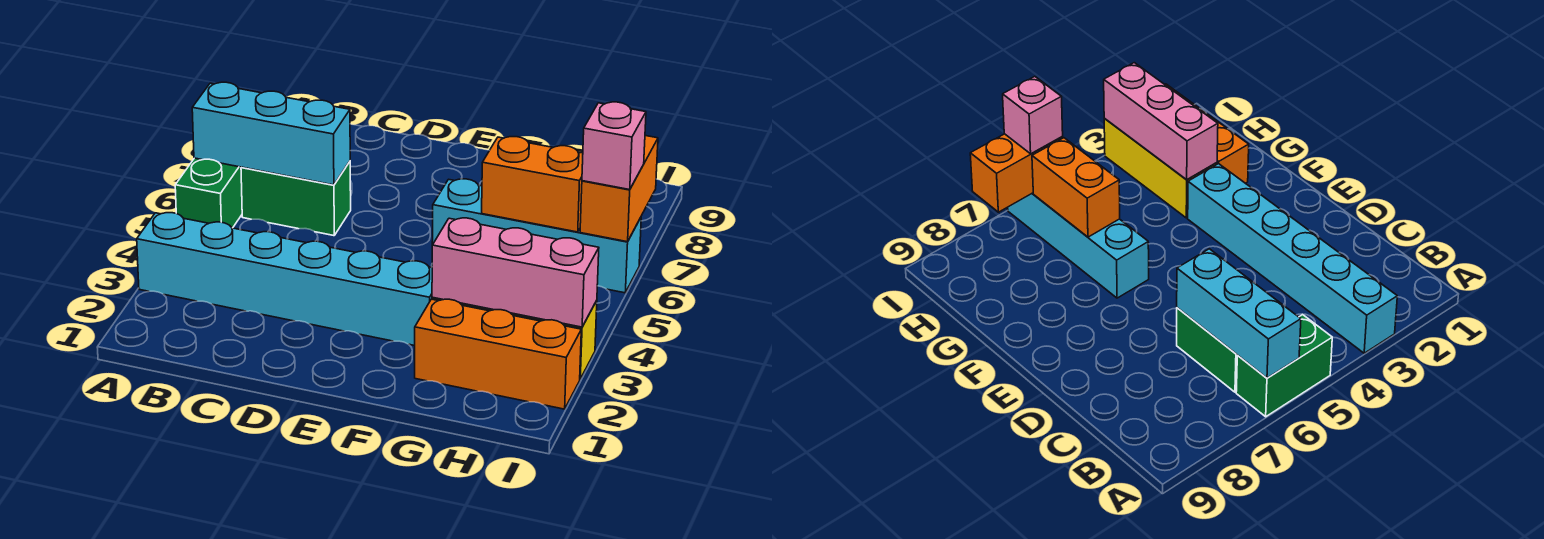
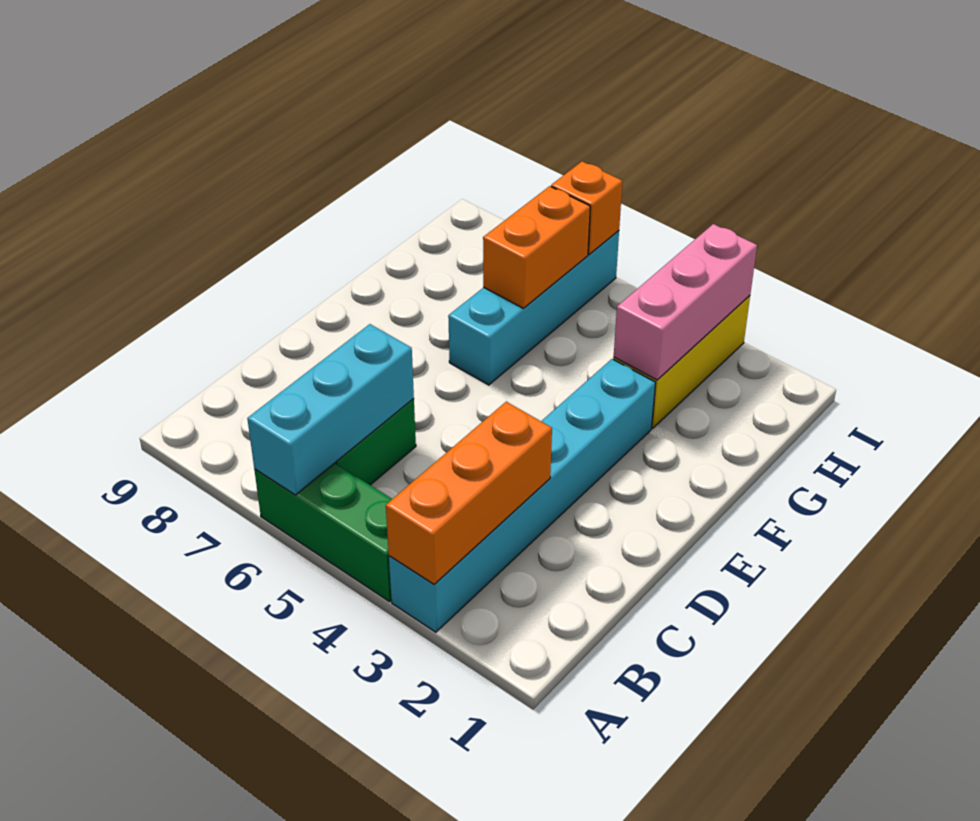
green brick A5:A6 level 1 -> green brick A4:A6 level 1
orange brick G2:I2 level 1 -> orange brick A3:C3 level 2
orange brick I6:I7 level 2 -> orange brick I6 level 2
pink brick I6 level 3 -> none

